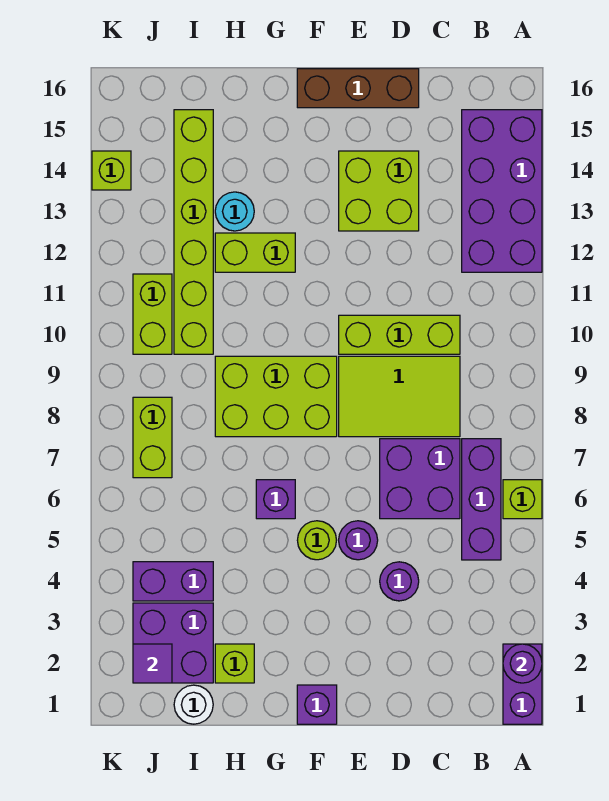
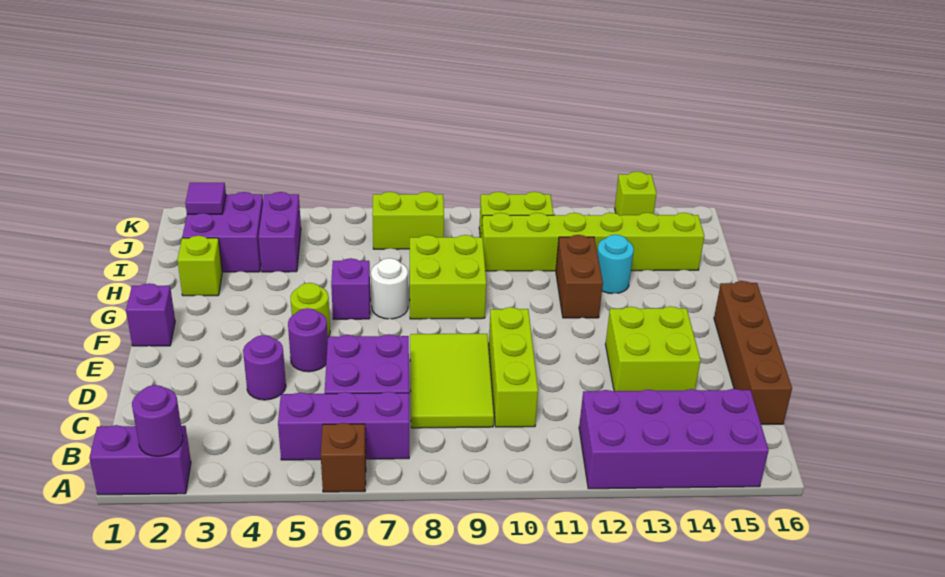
lime brick A6 level 1 -> brown brick A6 level 1
brown brick D16:F16 level 1 -> brown brick C16:F16 level 1
lime brick F8:H9 level 1 -> lime brick G8:H9 level 1
lime brick G12:H12 level 1 -> brown brick G12:H12 level 1
white round brick I1 level 1 -> white round brick G7 level 1

